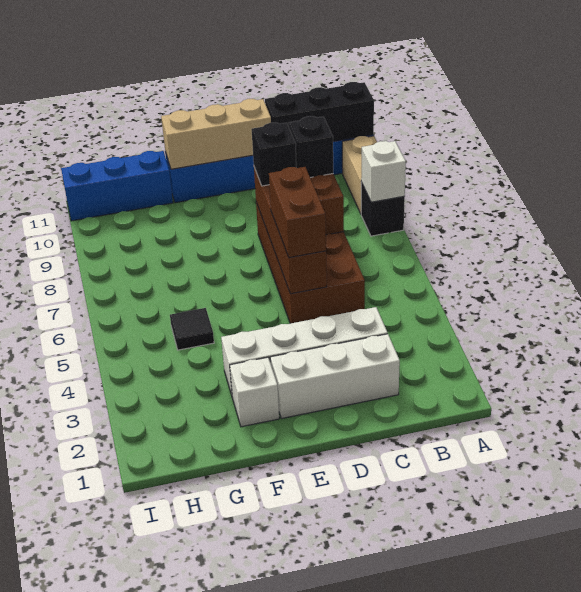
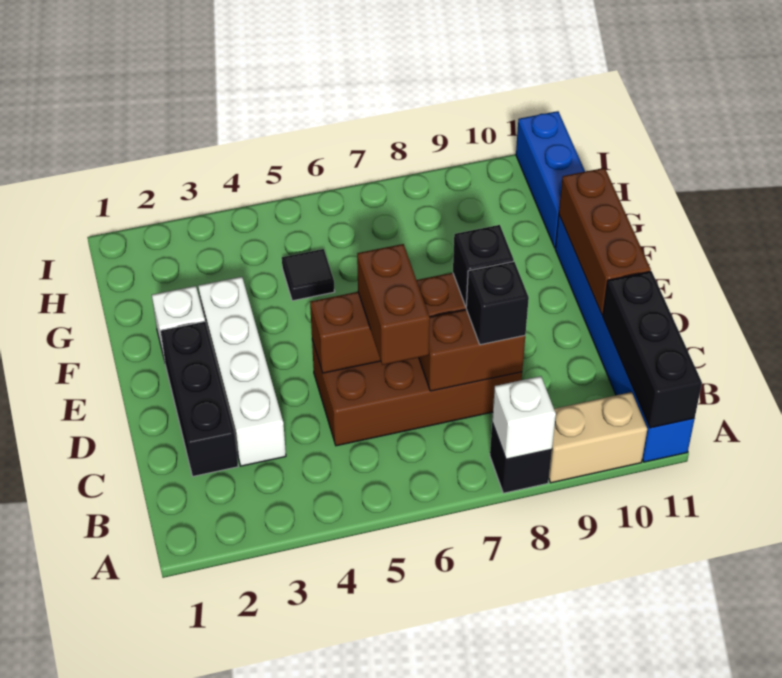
white brick C2:E2 level 1 -> black brick C2:E2 level 1
brown brick D5:D6 level 3 -> brown brick C6:D6 level 3
tan brick D11:F11 level 2 -> brown brick D11:F11 level 2

